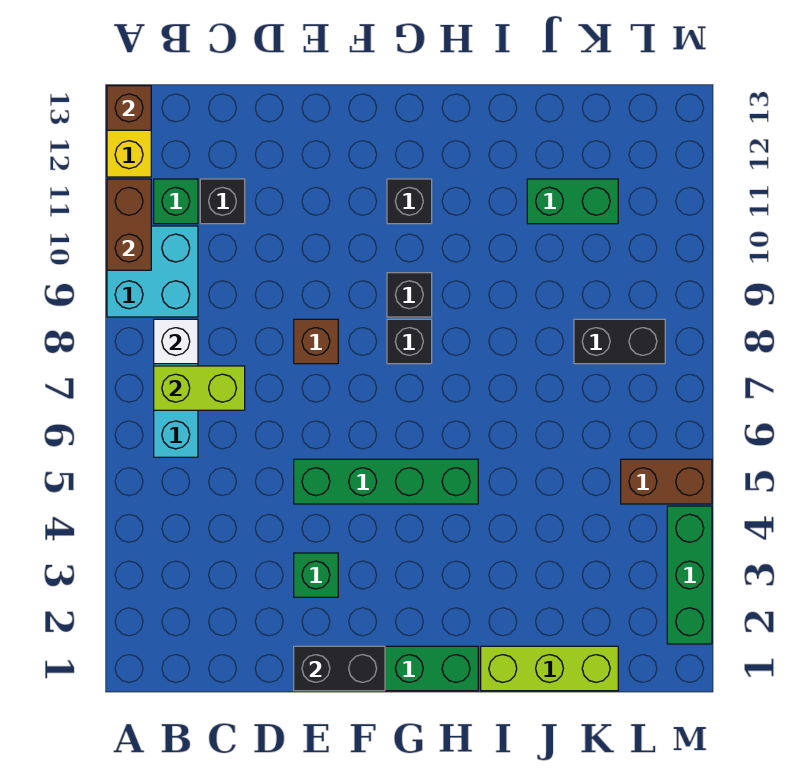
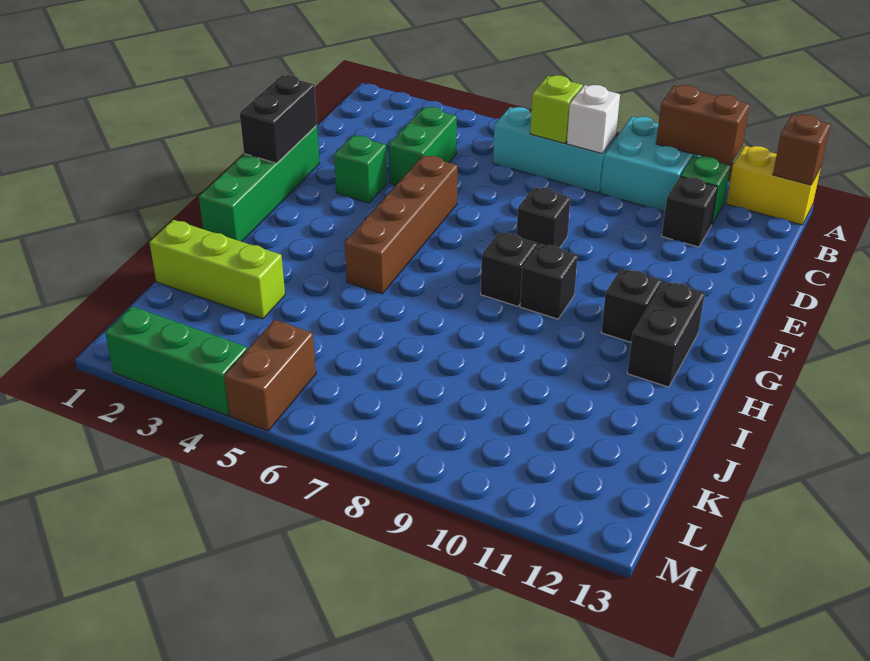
lime brick B7:C7 level 2 -> lime brick B7 level 2
green brick E5:H5 level 1 -> brown brick E5:H5 level 1
brown brick E8 level 1 -> black brick E8 level 1
lime brick I1:K1 level 1 -> lime brick J1:J3 level 1
green brick J11:K11 level 1 -> green brick C4:D4 level 1
black brick K8:L8 level 1 -> black brick G12:H12 level 1

